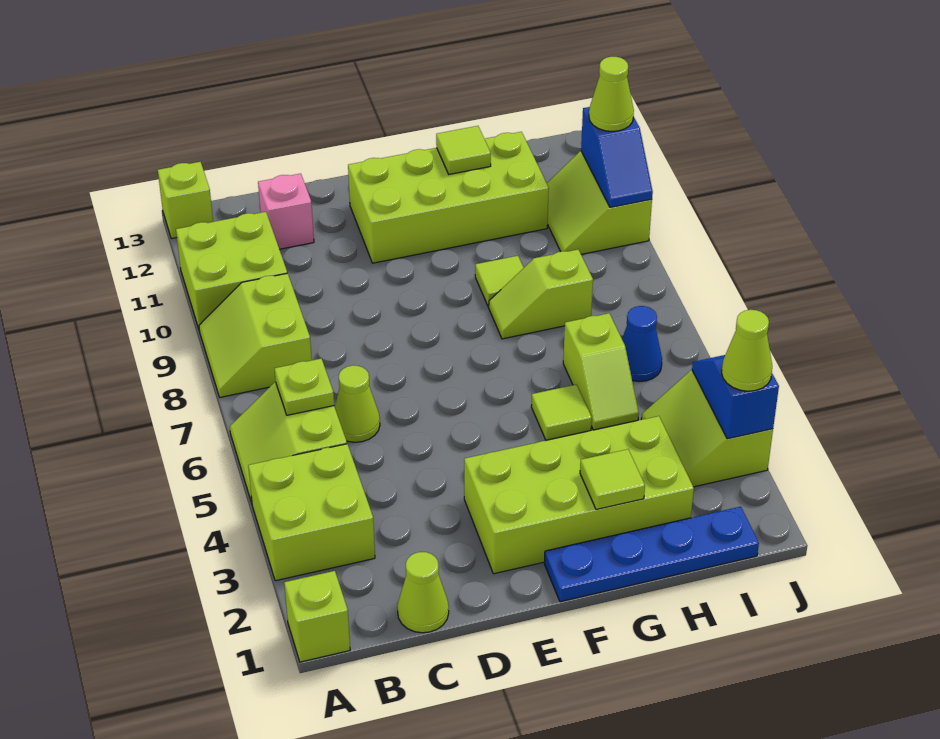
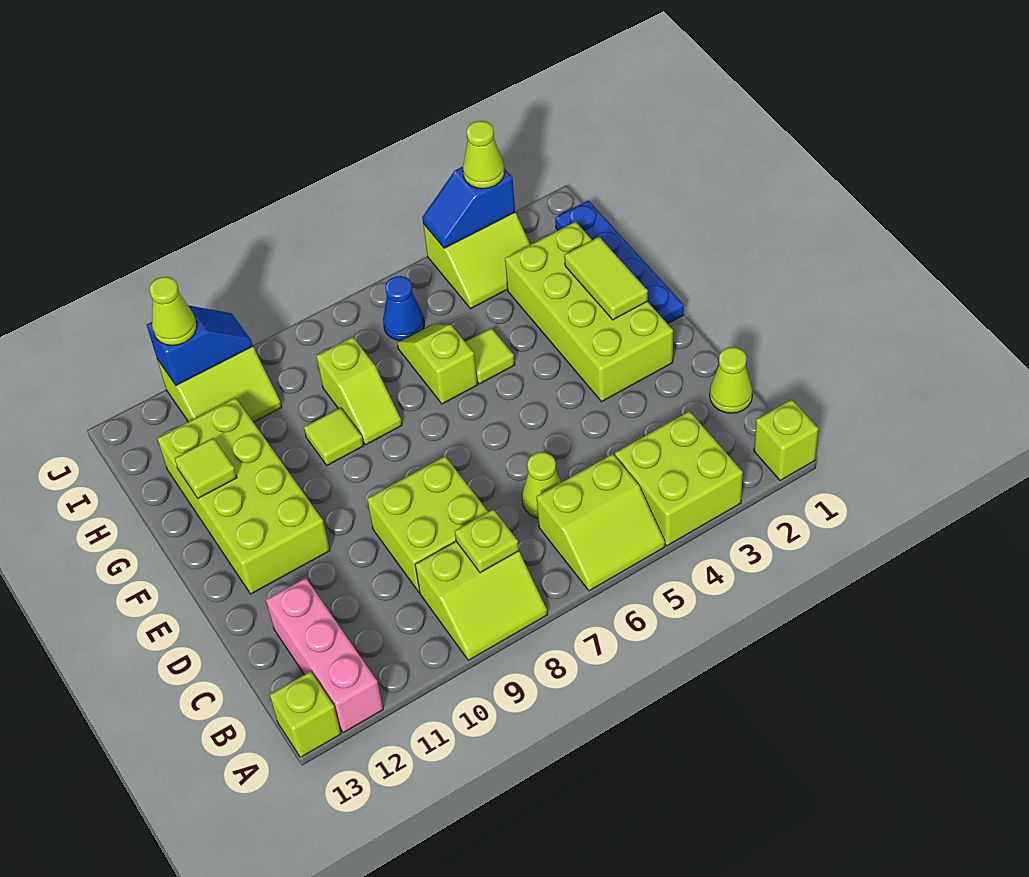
lime brick A10:B11 level 1 -> lime brick C8:D9 level 1
lime plate B6 level 2 -> lime plate B8 level 2
pink brick C12 level 1 -> pink brick A12:C12 level 1
lime tile G2 level 2 -> lime tile F2:G2 level 2
lime slope H5:H6 level 1 top 6 -> lime slope G6:H6 level 1 top G

